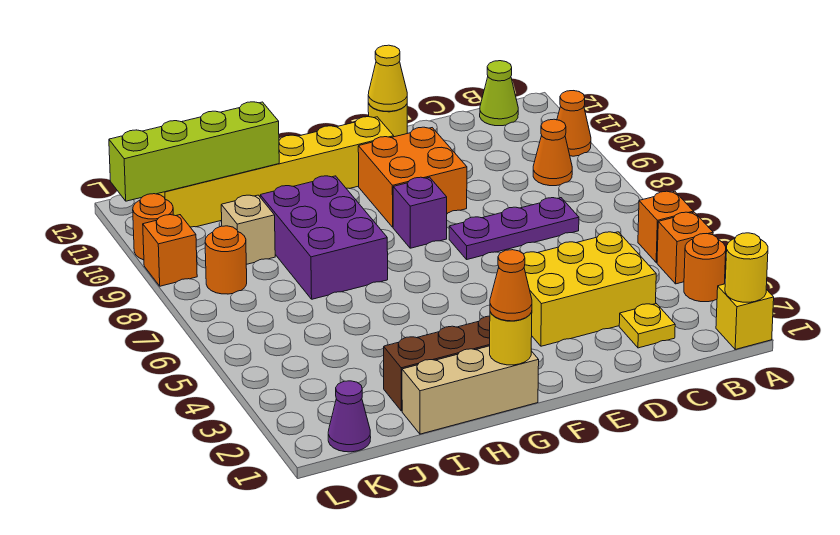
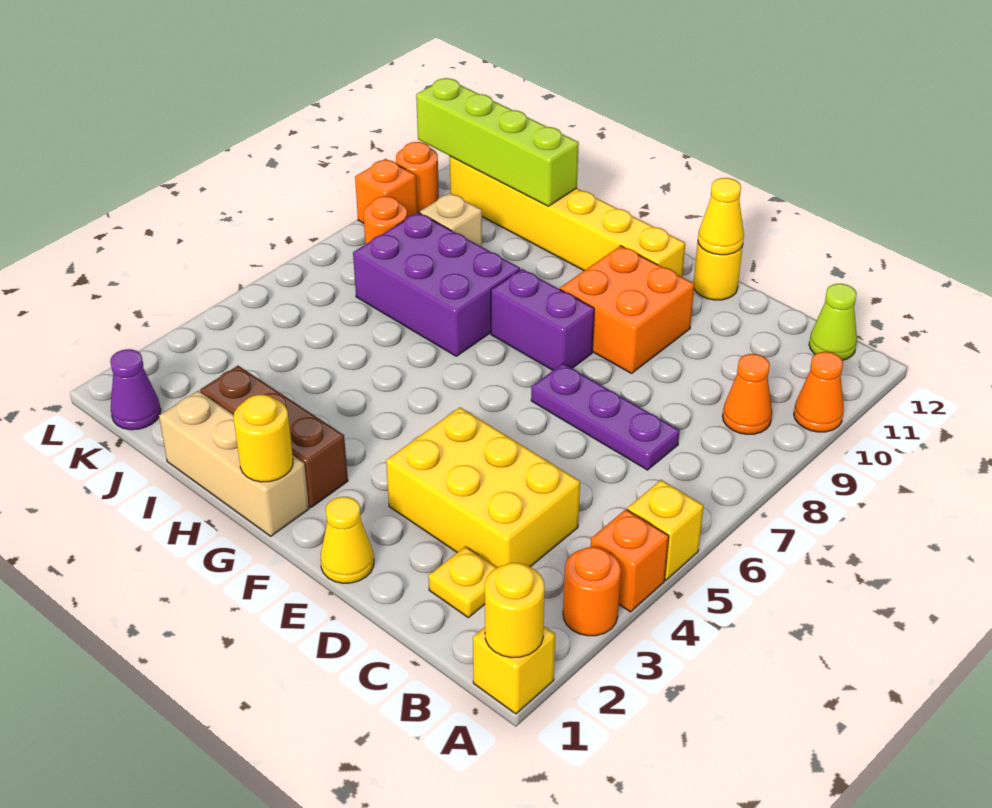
orange brick A5 level 1 -> yellow brick A5 level 1
none -> yellow cone E1 level 1
purple brick F8 level 1 -> purple brick F8:G8 level 1
orange cone G1 level 3 -> none
purple brick H7:I9 level 1 -> purple brick H7:J8 level 1

